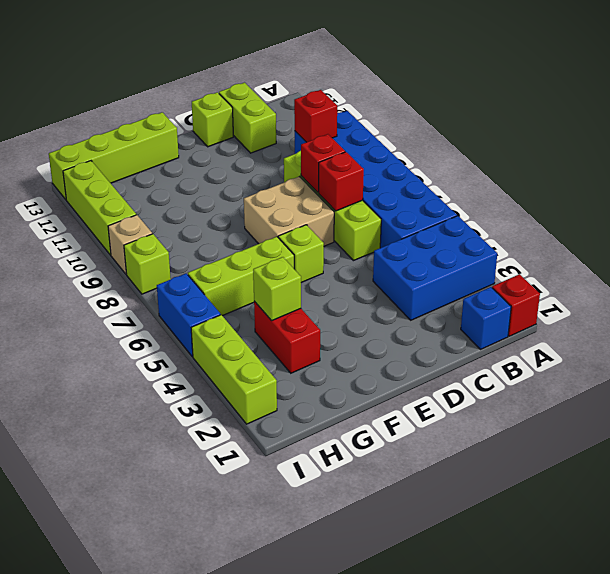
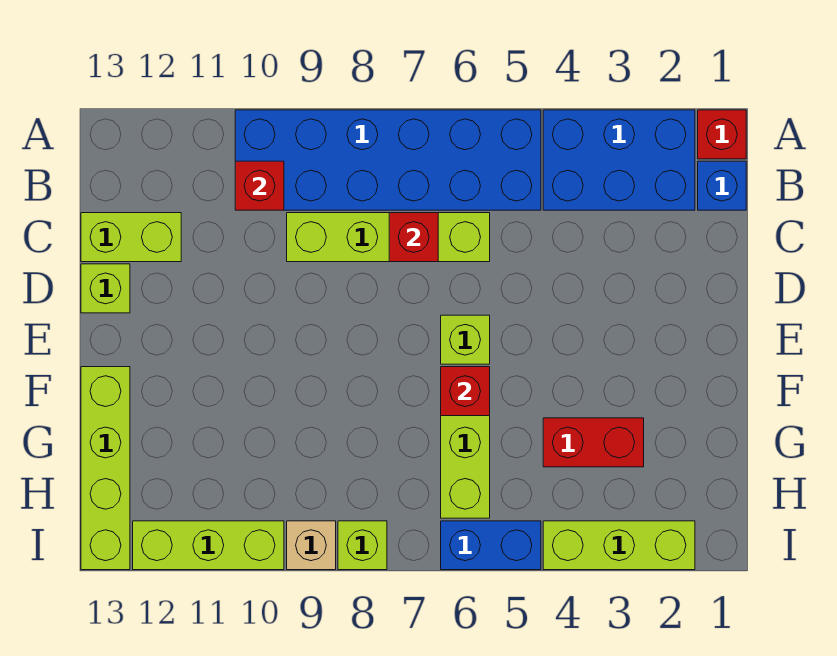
blue brick A3:C4 level 1 -> blue brick A2:B4 level 1
red brick C8 level 2 -> red brick F6 level 2
tan brick D7:E8 level 1 -> none
lime brick G4 level 2 -> none

